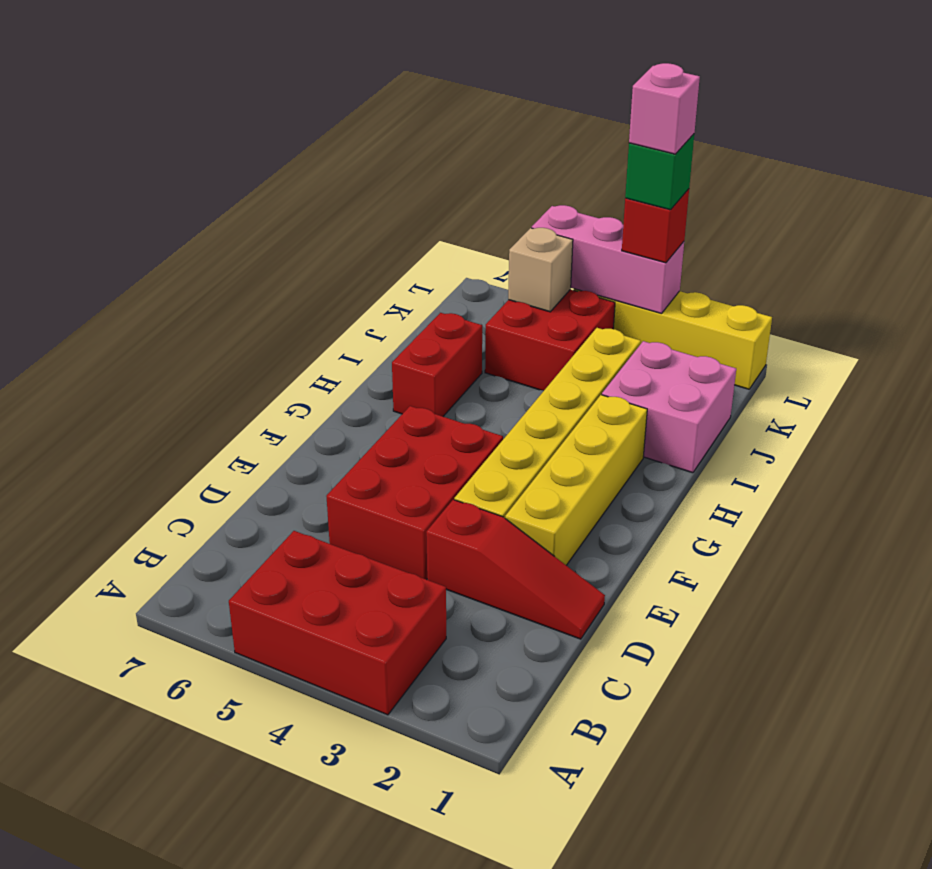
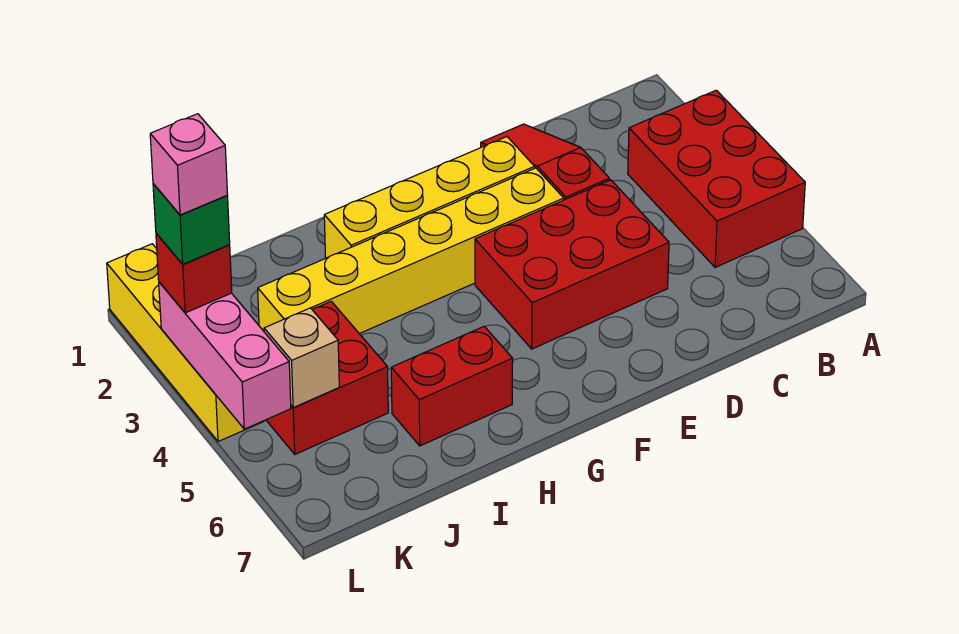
pink brick I1:J2 level 1 -> none

